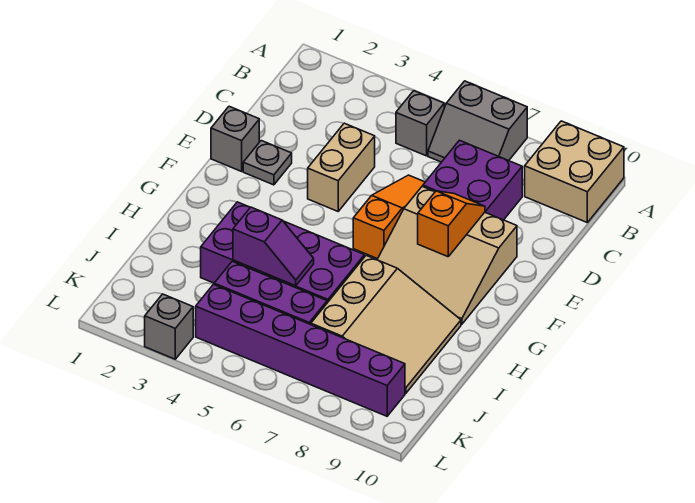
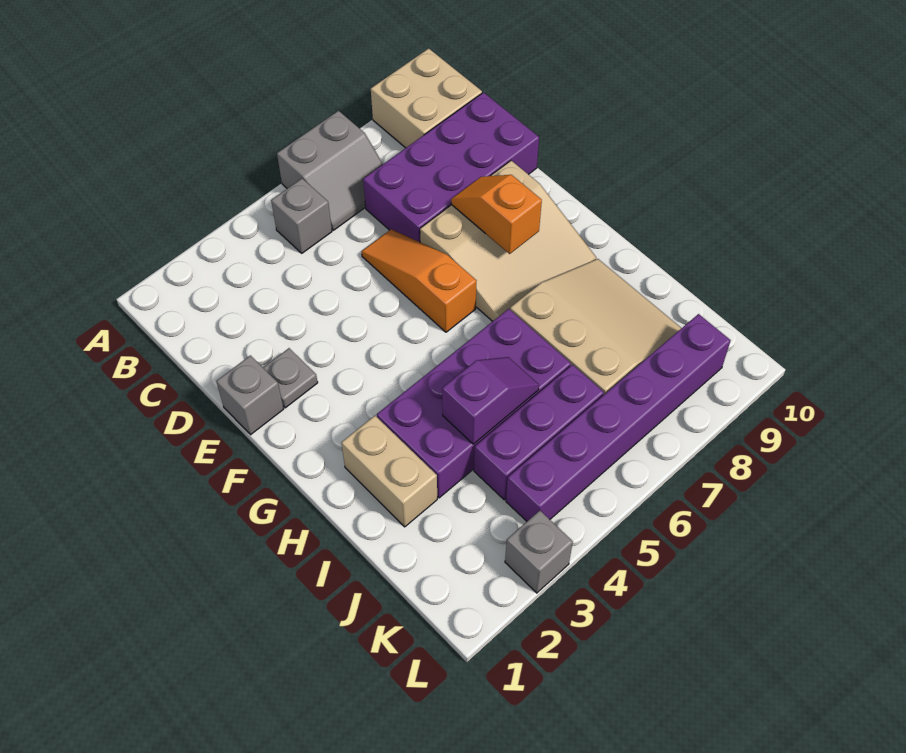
purple brick C7:D8 level 1 -> purple brick C7:D10 level 1
tan brick D4:E4 level 1 -> tan brick H2:I2 level 1

